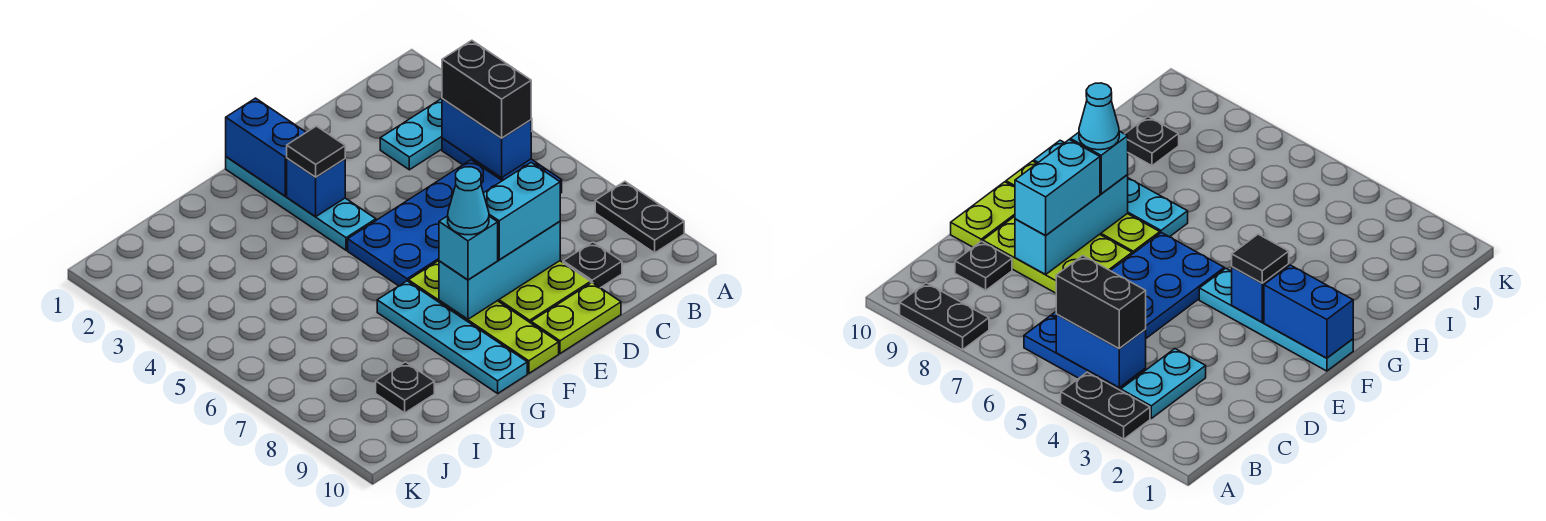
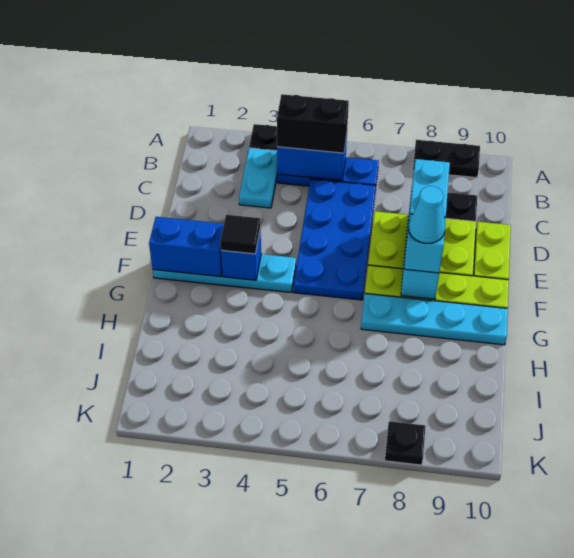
black plate I9 level 1 -> black plate K8 level 1

